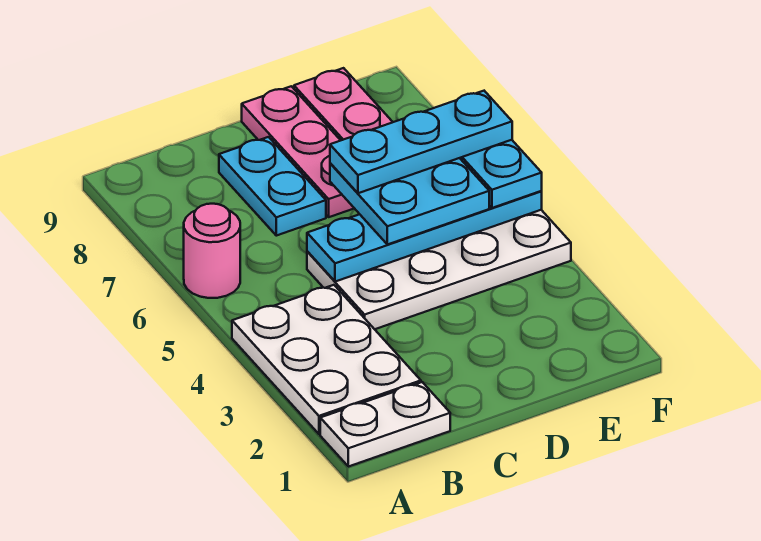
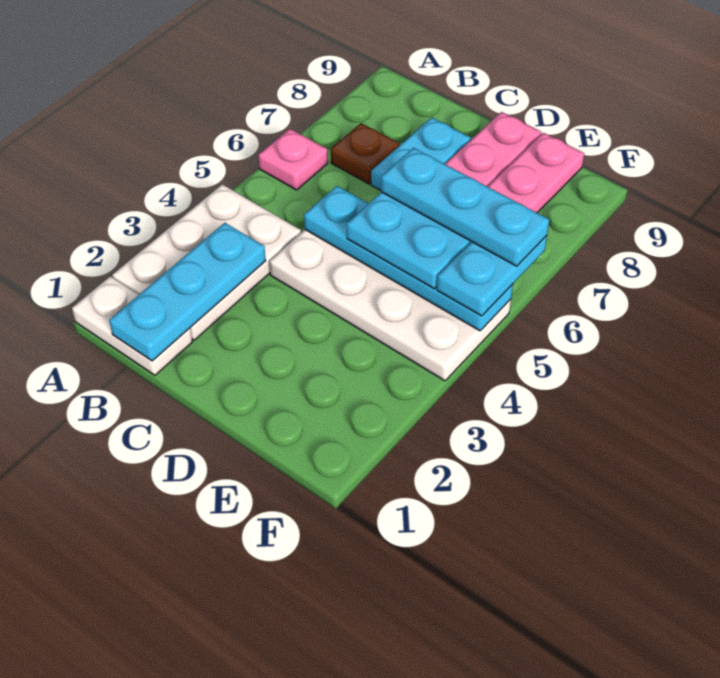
pink round brick A6 level 1 -> pink plate A6 level 1
none -> cyan plate B1:B3 level 2
none -> brown plate B7 level 1

